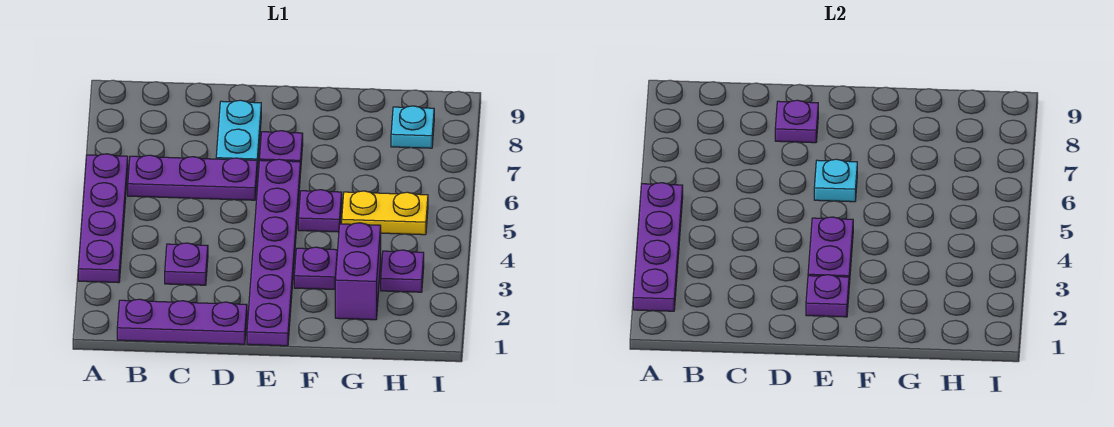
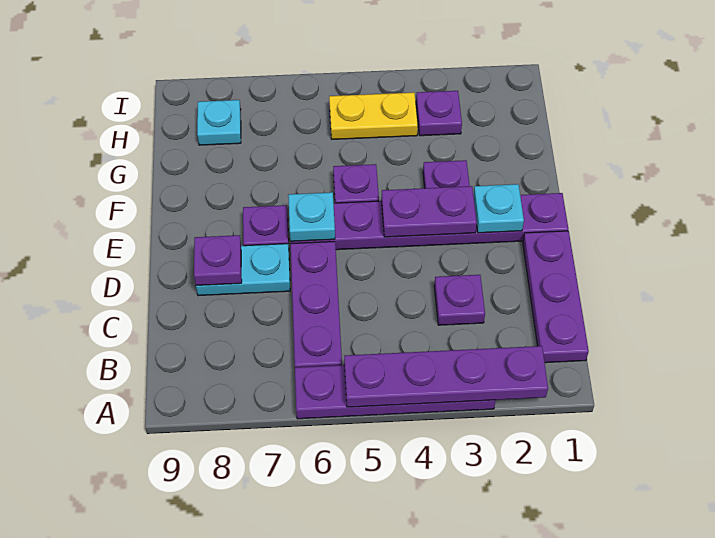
purple plate E2 level 2 -> cyan plate E2 level 2
purple brick G2:G3 level 1 -> none
yellow plate G5:H5 level 1 -> yellow plate H4:H5 level 1

